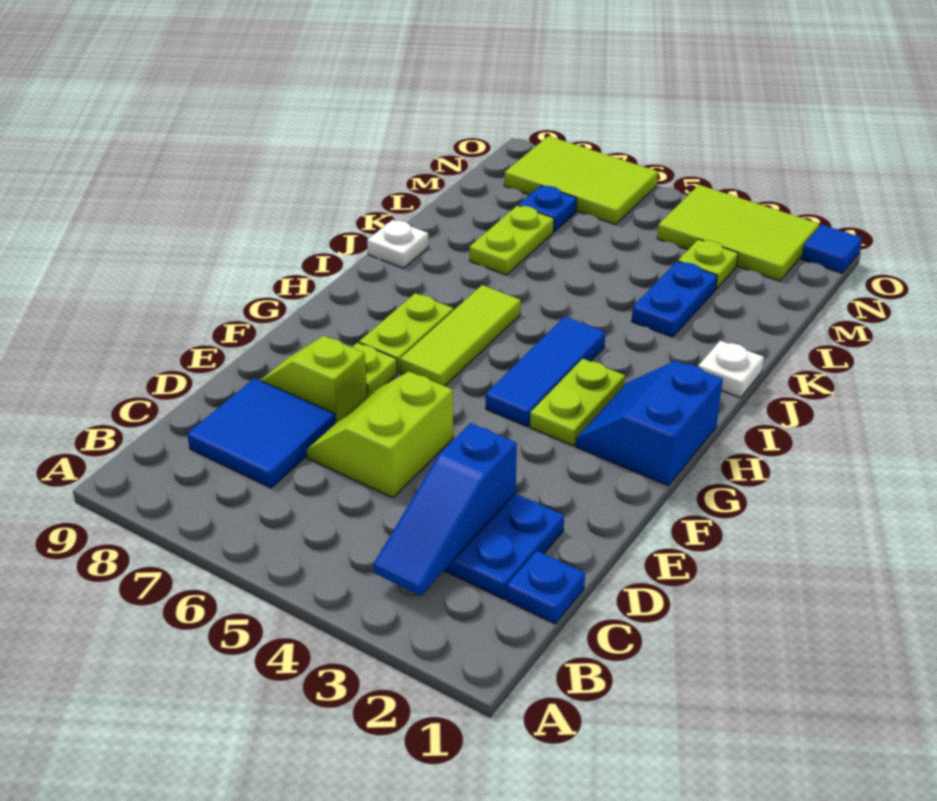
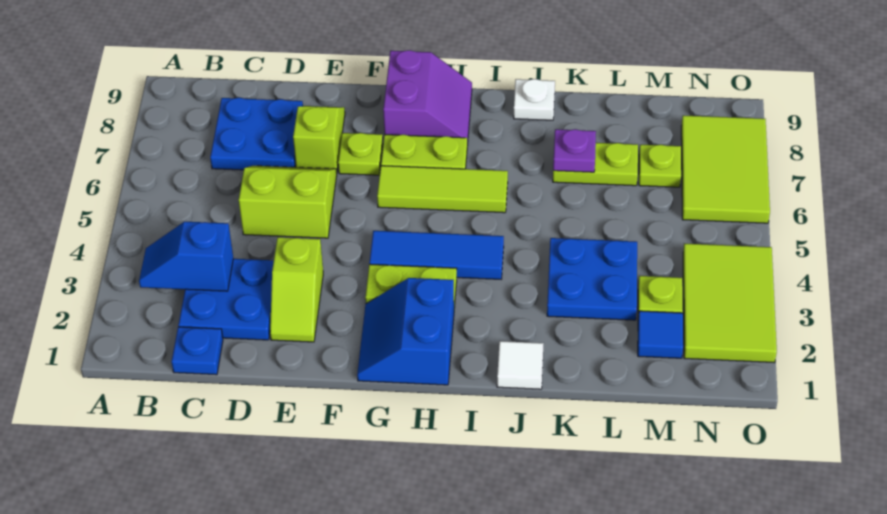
blue slope B3:D3 level 2 top D -> blue slope B3:C3 level 2 top C
blue tile C7:D8 level 1 -> blue plate C7:D8 level 1
none -> lime slope E2:E3 level 1 top 3
blue slope G1:H2 level 1 top 1 -> blue slope G1:H2 level 1 top H
none -> purple slope G8:H9 level 1 top G
white plate J1 level 1 -> white tile J1 level 1
blue plate K3:L3 level 1 -> blue plate K3:L4 level 1
none -> purple plate K7 level 2
blue plate M7 level 1 -> lime plate M7 level 1
blue tile O1 level 1 -> blue tile M2 level 1

